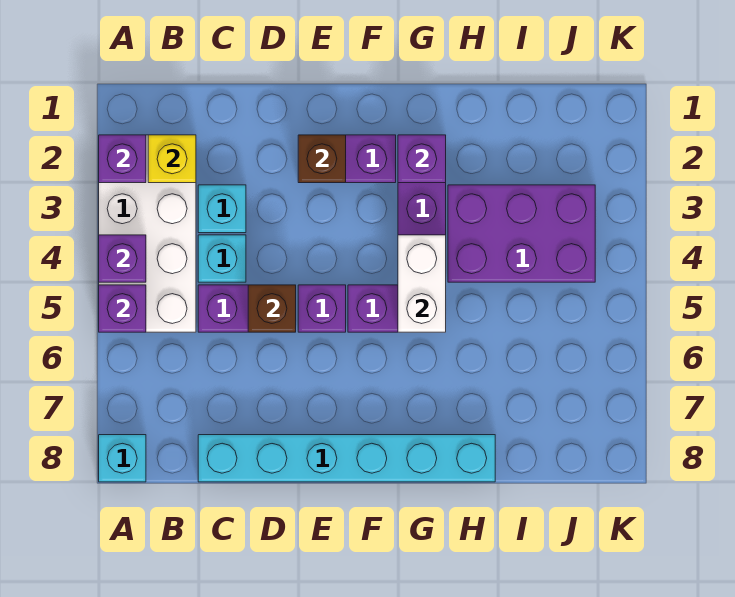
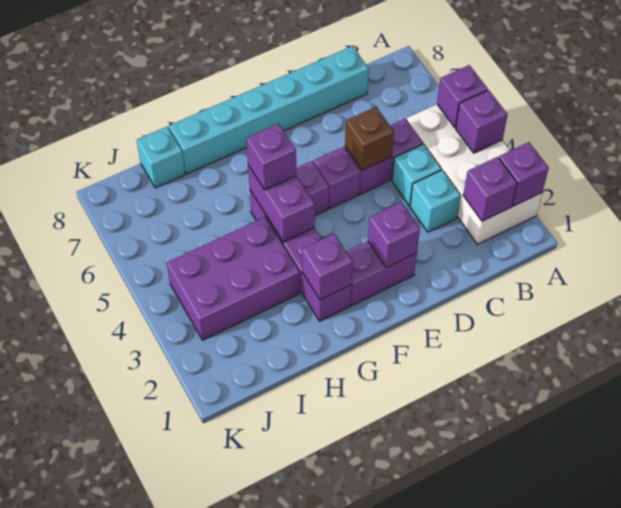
cyan brick A8 level 1 -> cyan brick I8 level 1
yellow brick B2 level 2 -> purple brick B2 level 2
brown brick E2 level 2 -> purple brick E2 level 2
white brick G4:G5 level 2 -> purple brick G4:G5 level 2
none -> purple brick G5 level 3

